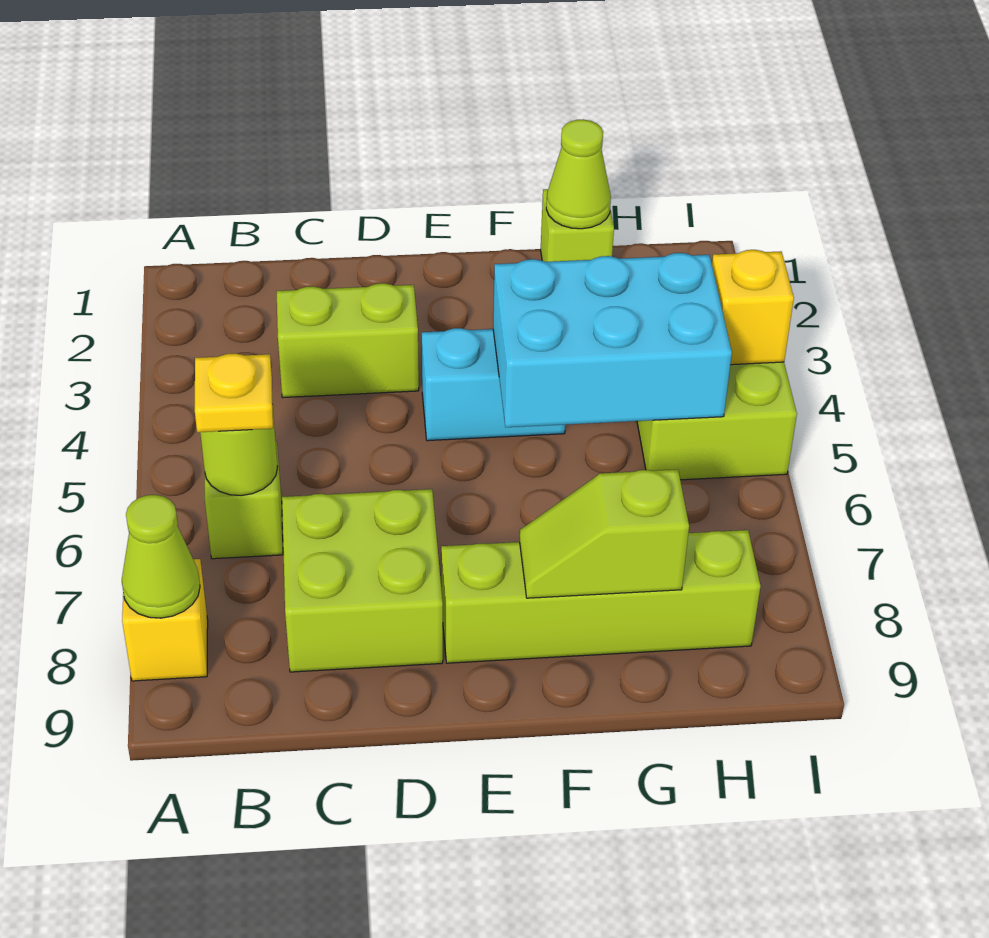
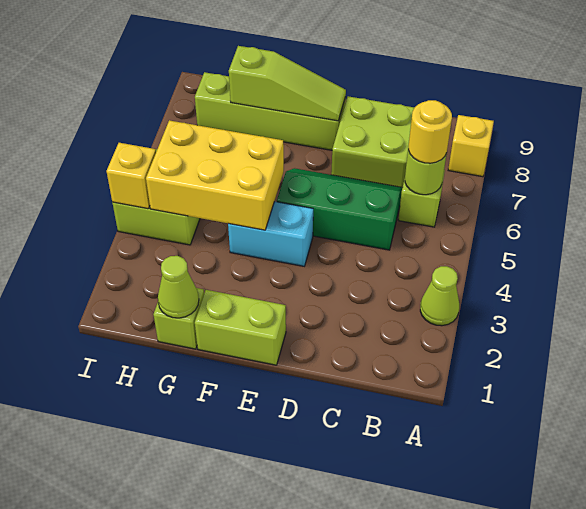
lime cone A8 level 2 -> lime cone A3 level 1
yellow plate B6 level 3 -> yellow round brick B6 level 3
lime brick C3:D3 level 1 -> lime brick E1:F1 level 1
none -> green slope C5:E6 level 1 top 5
cyan brick F4:H5 level 2 -> yellow brick F4:H5 level 2
lime slope F8:G8 level 2 top G -> lime slope E8:G8 level 2 top G

